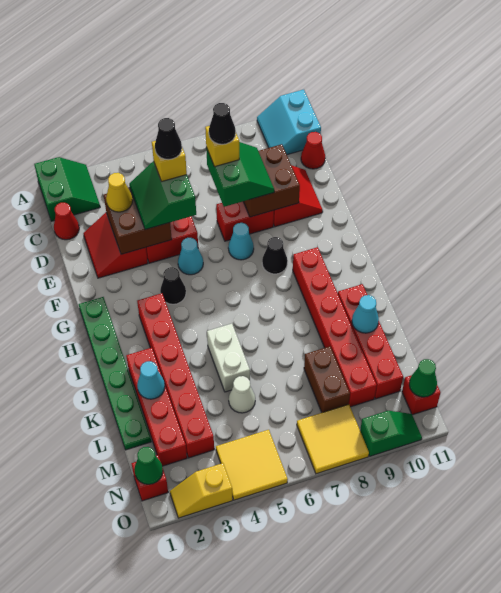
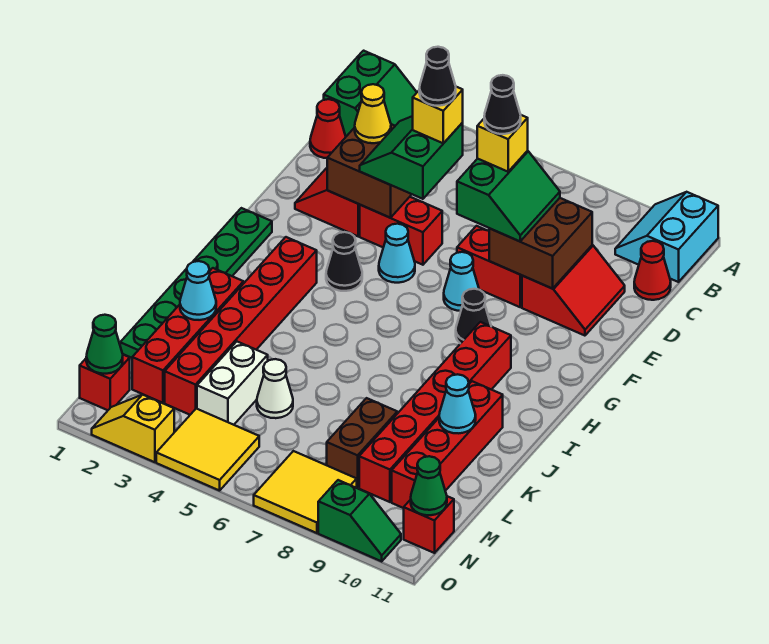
white brick J5:K5 level 1 -> white brick L4:M4 level 1

